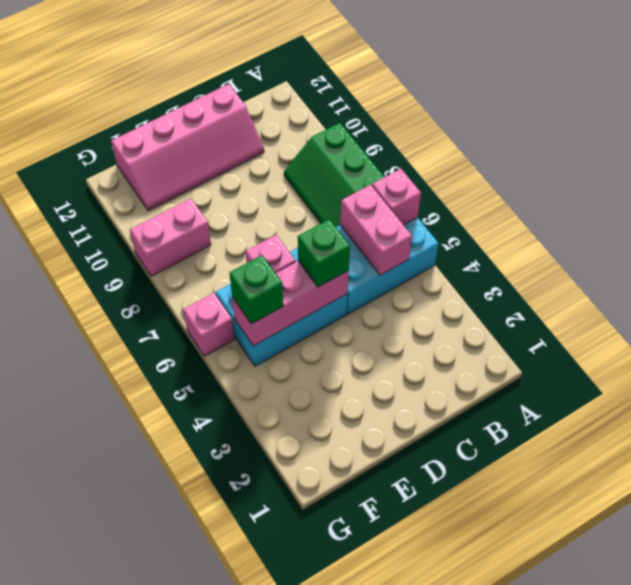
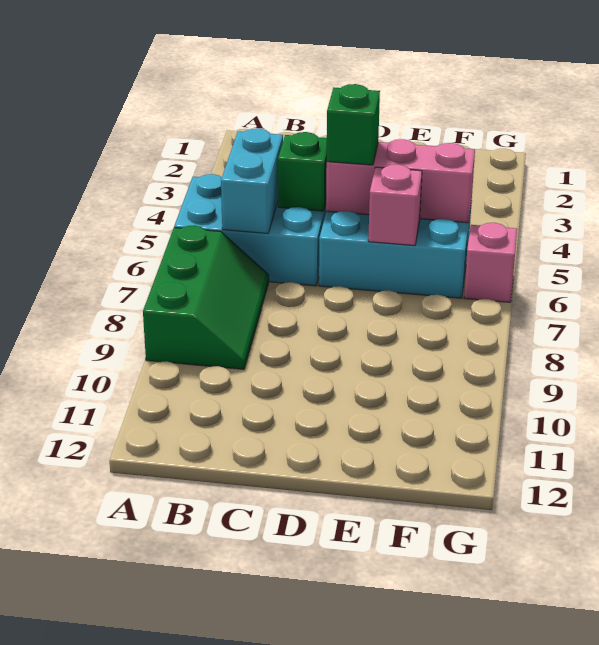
pink brick A6 level 2 -> none
pink brick B5:B6 level 2 -> cyan brick B5:B6 level 2
pink slope C11:F12 level 1 top 12 -> none
green brick F5 level 3 -> green brick C5 level 2
pink brick F9:G9 level 1 -> none

